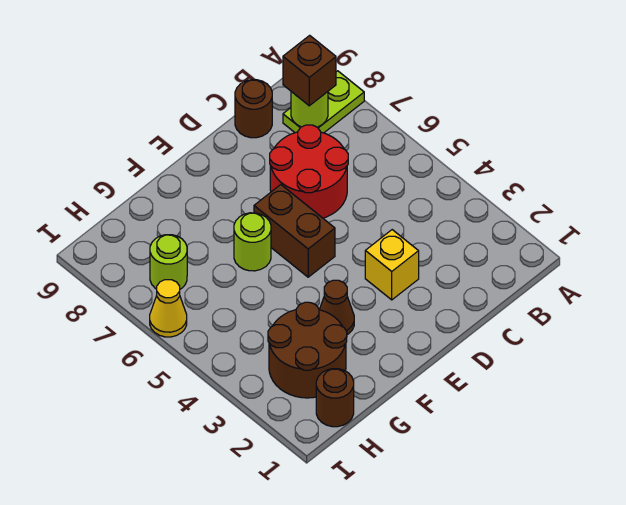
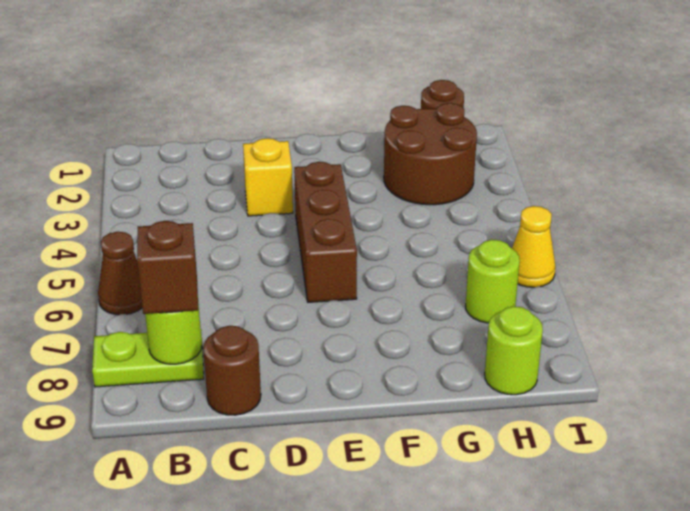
red round brick C6:D7 level 1 -> none
brown brick E5:E6 level 1 -> brown brick E4:E6 level 1
brown cone F3 level 1 -> brown cone A6 level 1
lime round brick F6 level 1 -> lime round brick H9 level 1

